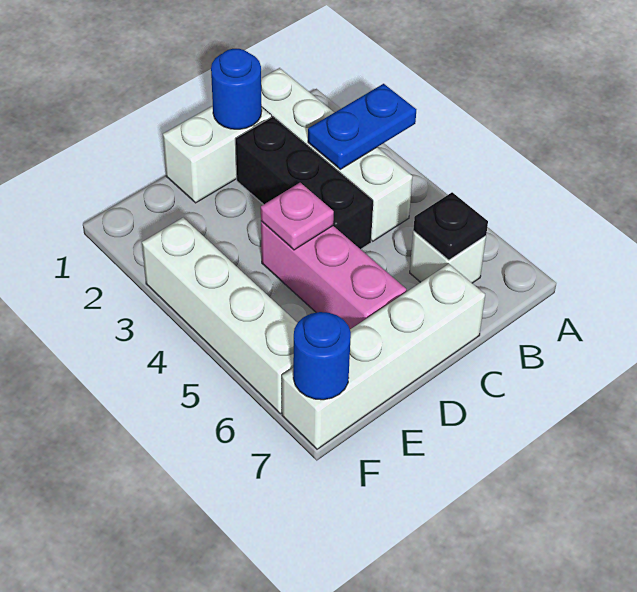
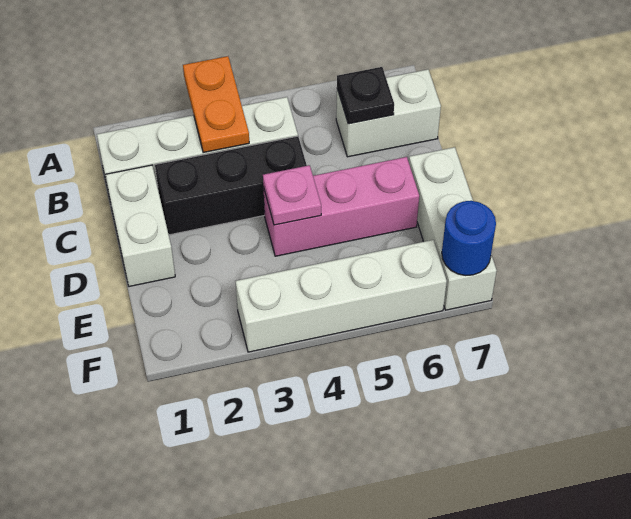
blue plate A3:B3 level 2 -> orange plate A3:B3 level 2
white brick B6 level 1 -> white brick B6:B7 level 1
blue round brick C1 level 2 -> none
white brick C7:F7 level 1 -> white brick D7:F7 level 1

